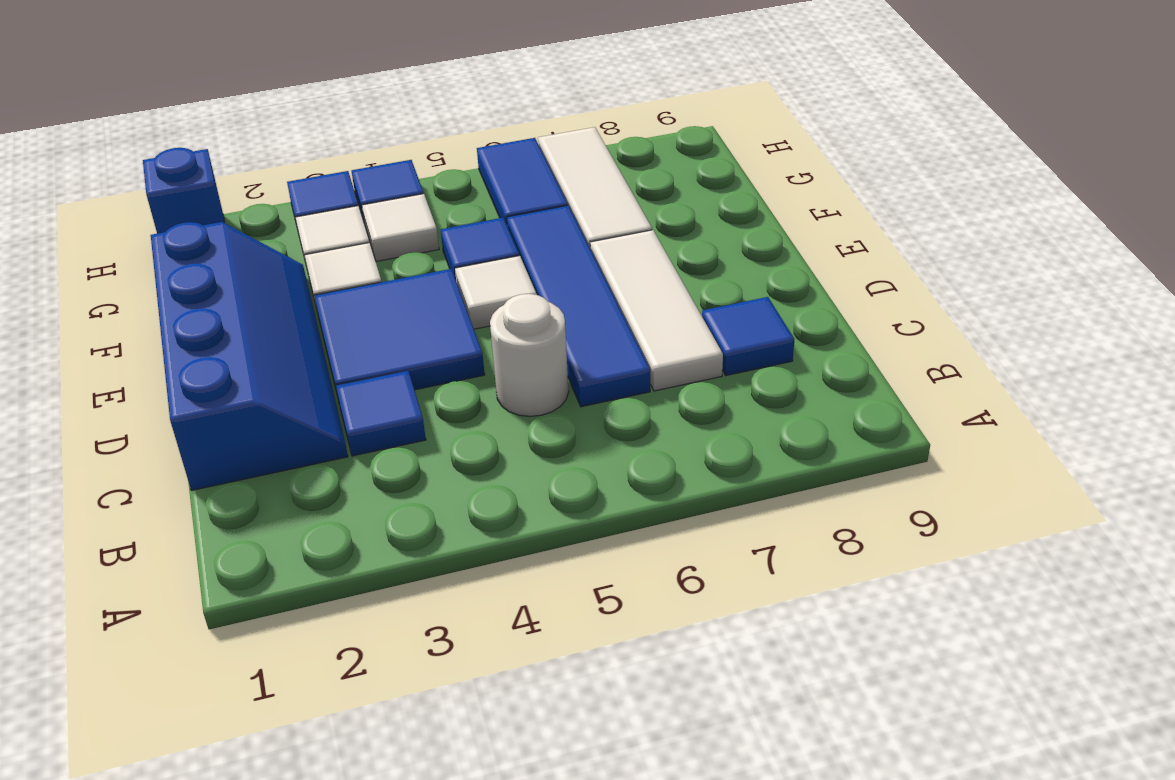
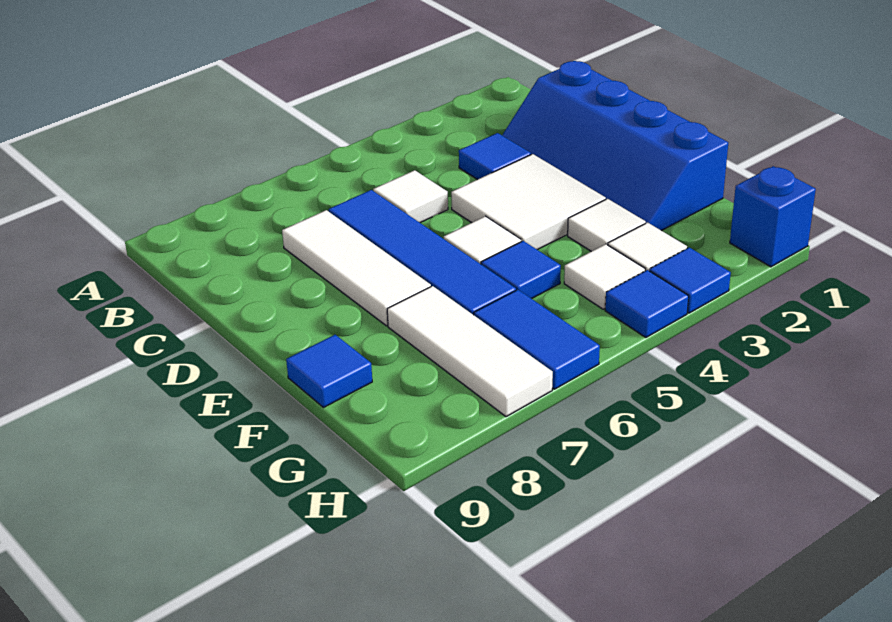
white round brick C5 level 1 -> white tile C5 level 1
blue tile C8 level 1 -> blue tile F9 level 1
blue tile D3:E4 level 1 -> white tile D3:E4 level 1

